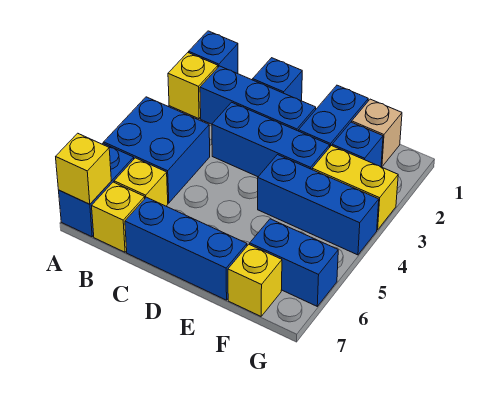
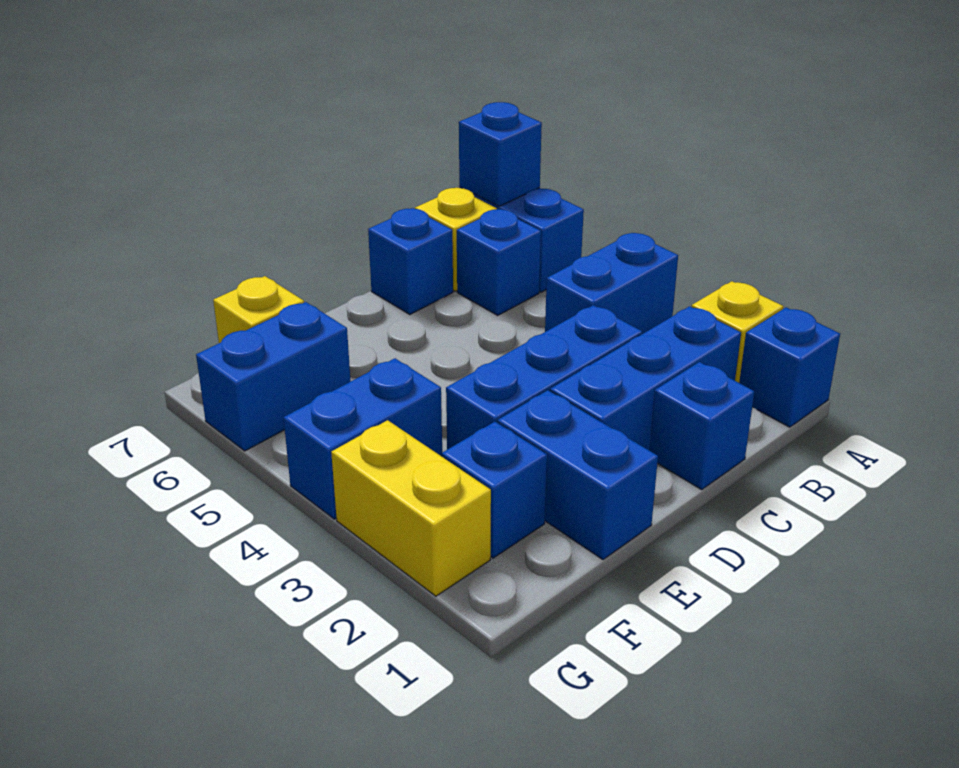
blue brick A4:B5 level 1 -> blue brick A4:B4 level 1
yellow brick A7 level 2 -> blue brick A7 level 2
yellow brick B6 level 1 -> blue brick B6 level 1
blue brick C7:E7 level 1 -> blue brick C7 level 1
blue brick E4:G4 level 1 -> blue brick F4:G4 level 1
tan brick F1 level 1 -> none
yellow brick F3:G3 level 1 -> yellow brick G2:G3 level 1

